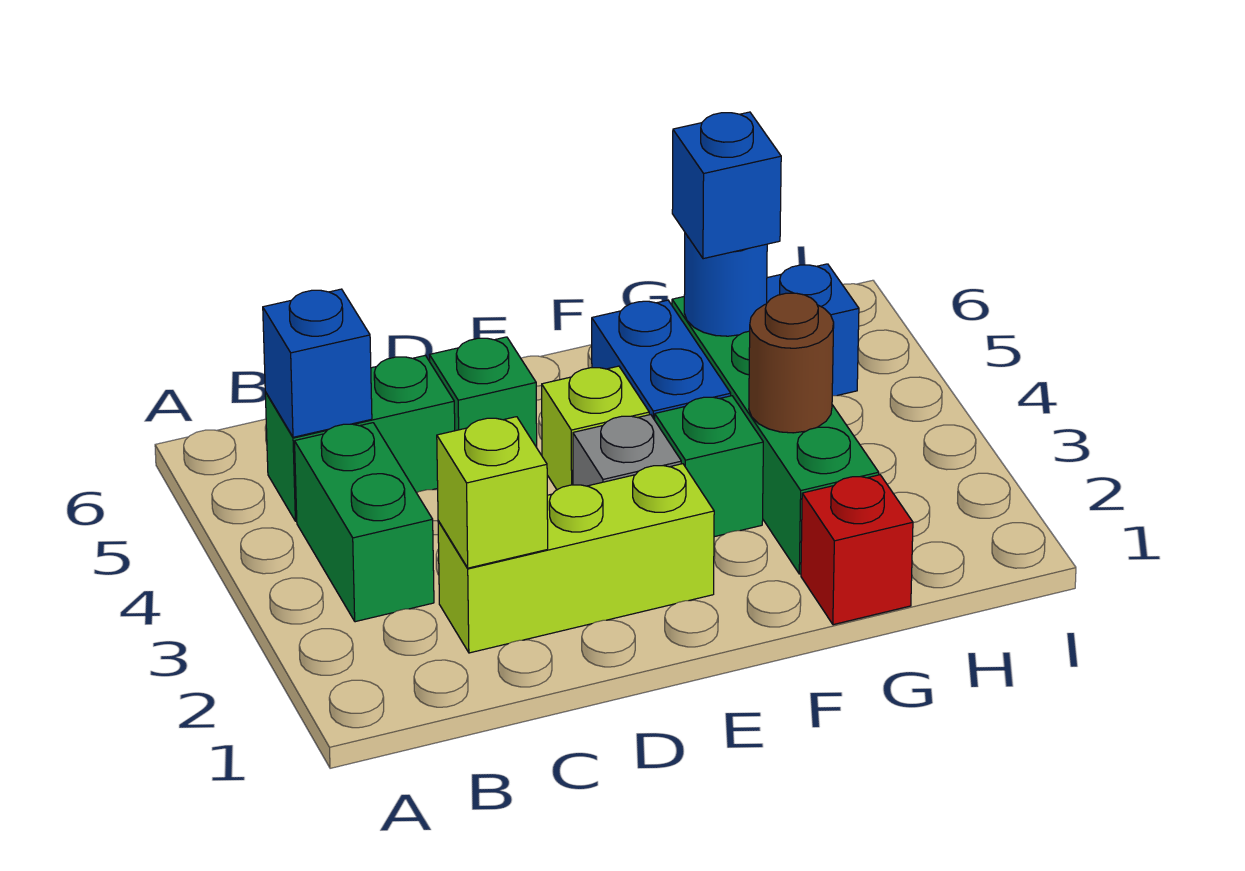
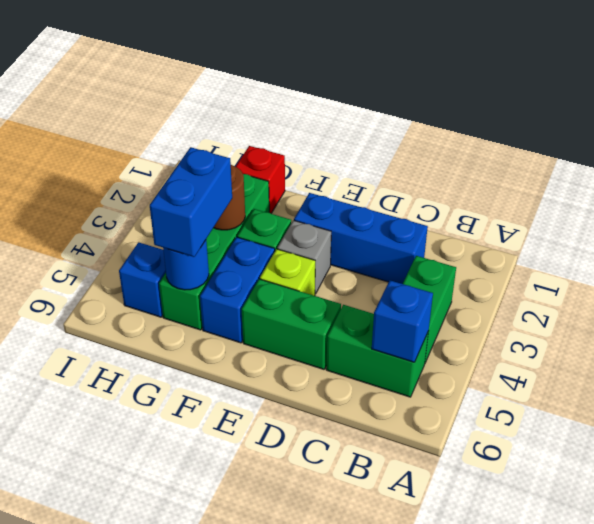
lime brick C2:E2 level 1 -> blue brick C2:E2 level 1
lime brick C2 level 2 -> none
green brick D5 level 1 -> green brick D5:E5 level 1
blue brick G5 level 3 -> blue brick G4:G5 level 3

